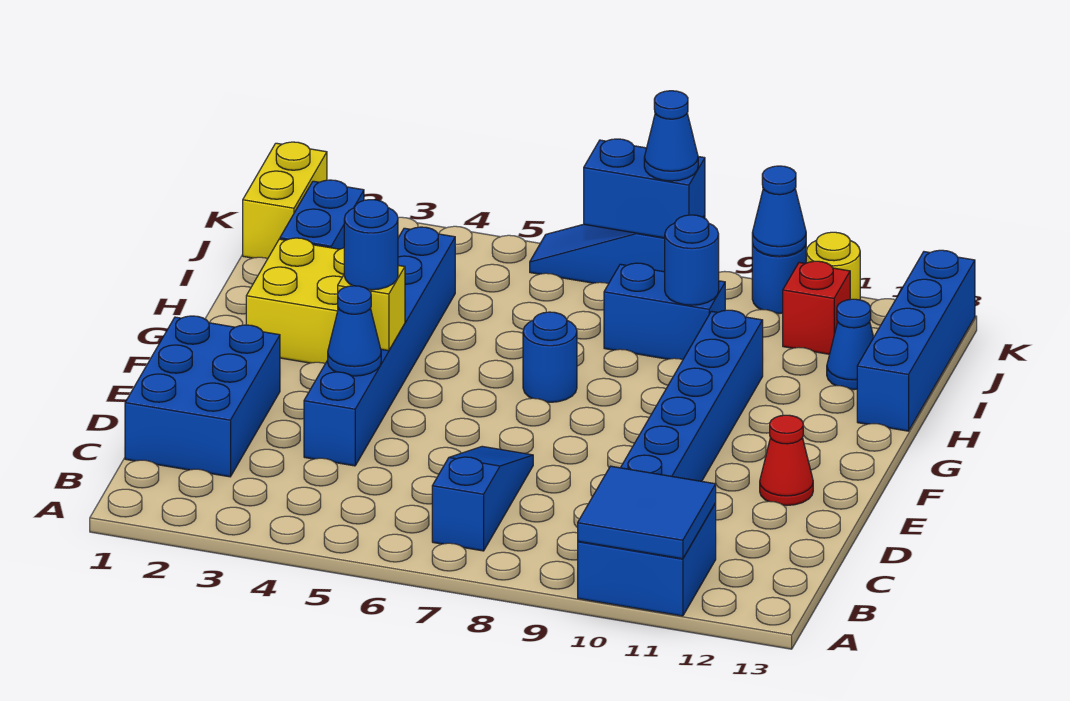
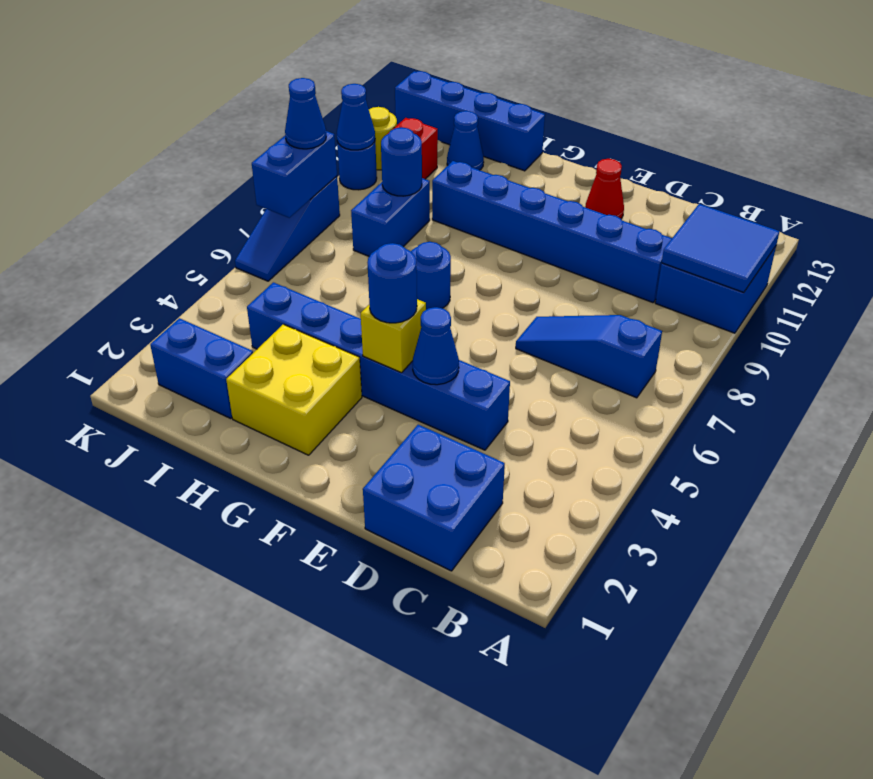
blue brick C1:E2 level 1 -> blue brick C1:D2 level 1
yellow brick J1:K1 level 1 -> none

